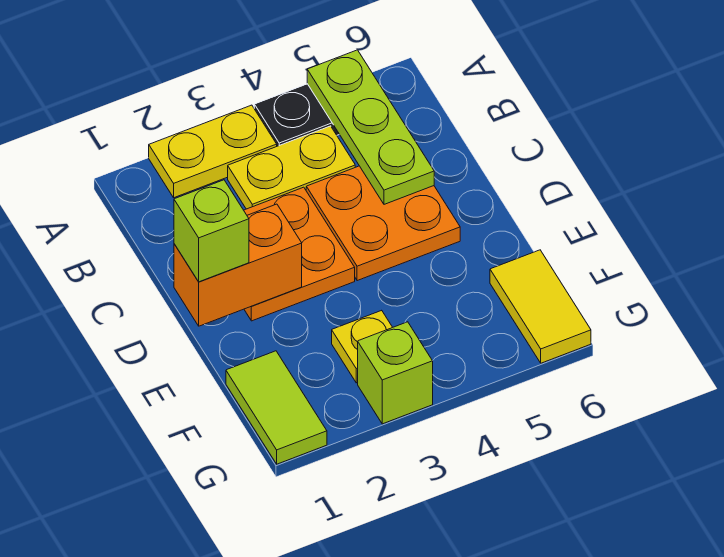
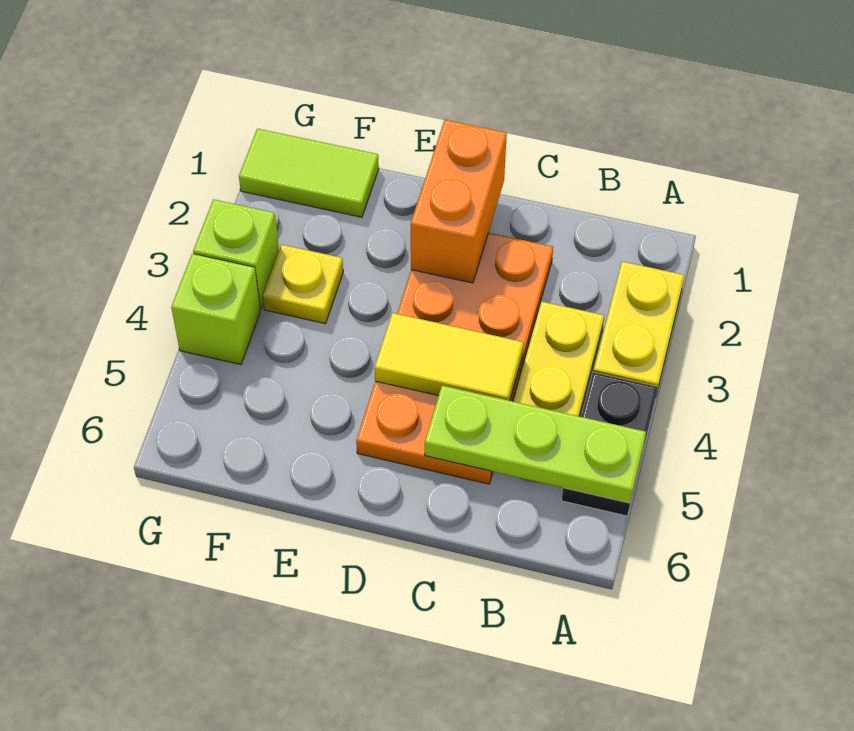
lime brick D1 level 3 -> lime brick G4 level 1
yellow tile F6:G6 level 1 -> yellow tile C4:D4 level 2

